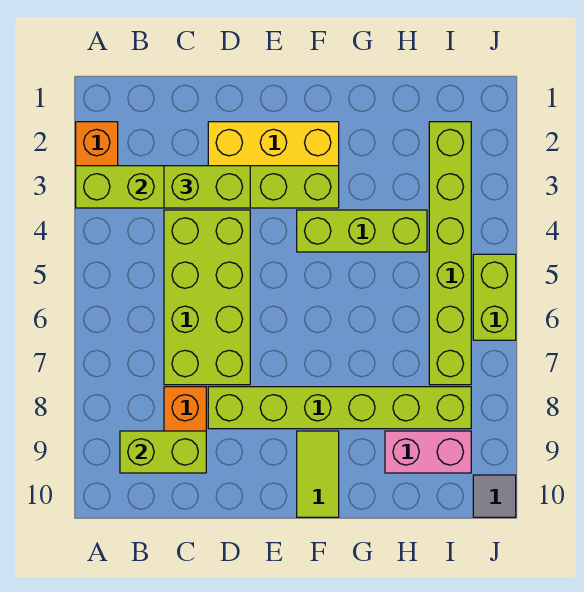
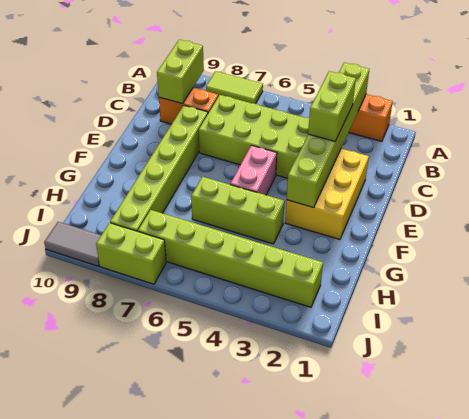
lime brick F4:H4 level 1 -> lime brick G4:G6 level 1
lime tile F9:F10 level 1 -> lime tile A7:A8 level 1
pink brick H9:I9 level 1 -> pink brick E5:F5 level 1
lime brick J5:J6 level 1 -> lime brick J7:J8 level 1
grey tile J10 level 1 -> grey tile J9:J10 level 1

